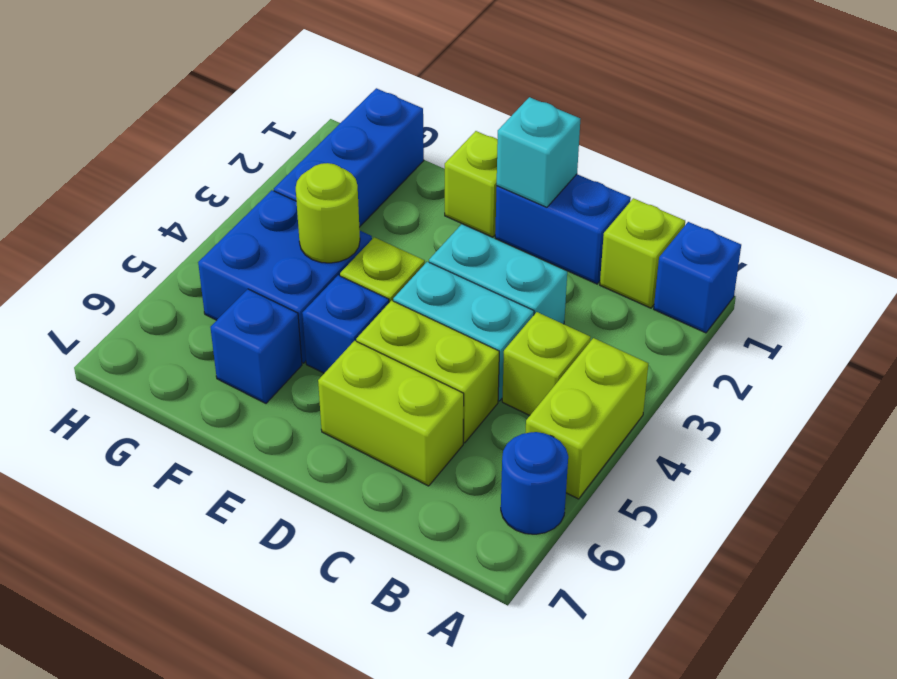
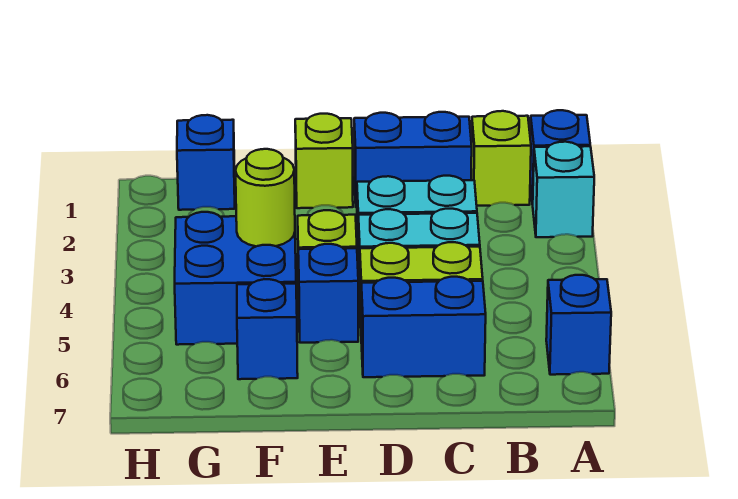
lime brick A4:A5 level 1 -> none
blue round brick A6 level 1 -> blue brick A6 level 1
lime brick B4 level 1 -> none
lime brick C6:D6 level 1 -> blue brick C6:D6 level 1
cyan brick D1 level 2 -> cyan brick A2 level 1
blue brick G1:G3 level 1 -> blue brick G1 level 1

